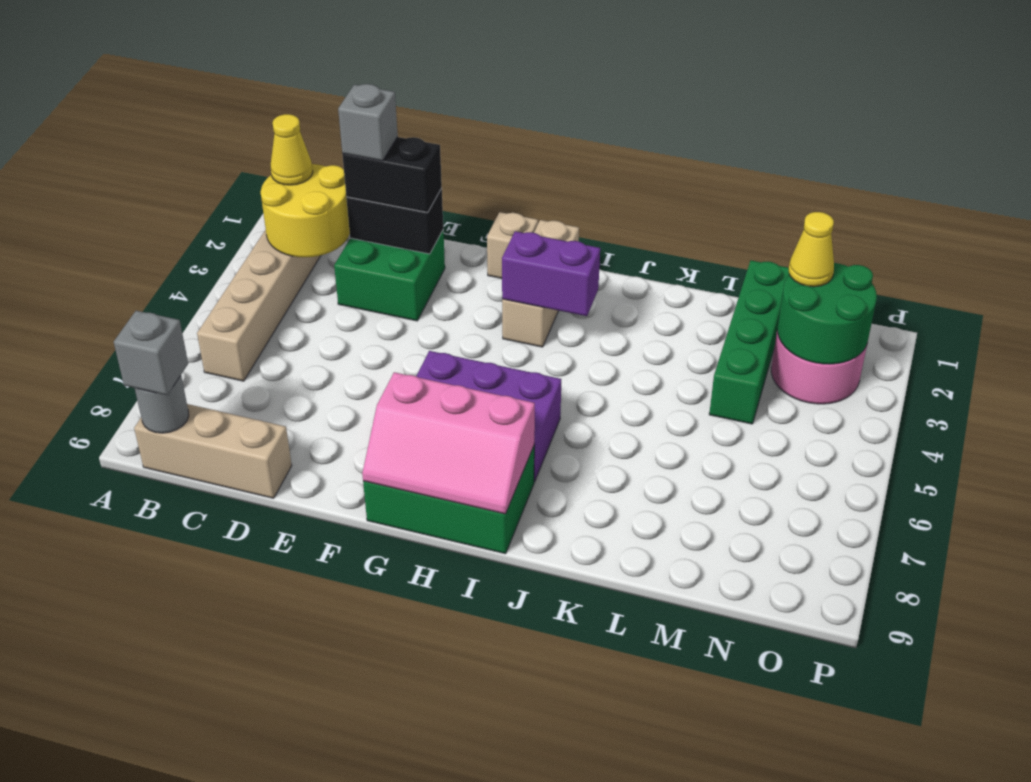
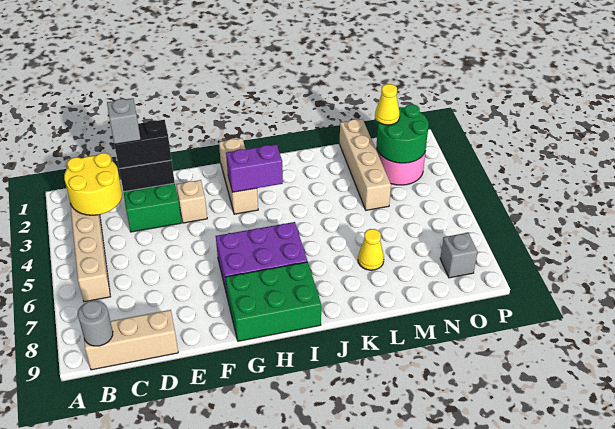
yellow cone B2 level 3 -> yellow cone L7 level 1
grey brick B9 level 3 -> grey brick O8 level 1
tan brick G1 level 1 -> tan brick F3 level 1
pink slope G8:I9 level 2 top 8 -> none
green brick M1:M4 level 1 -> tan brick M1:M4 level 1

